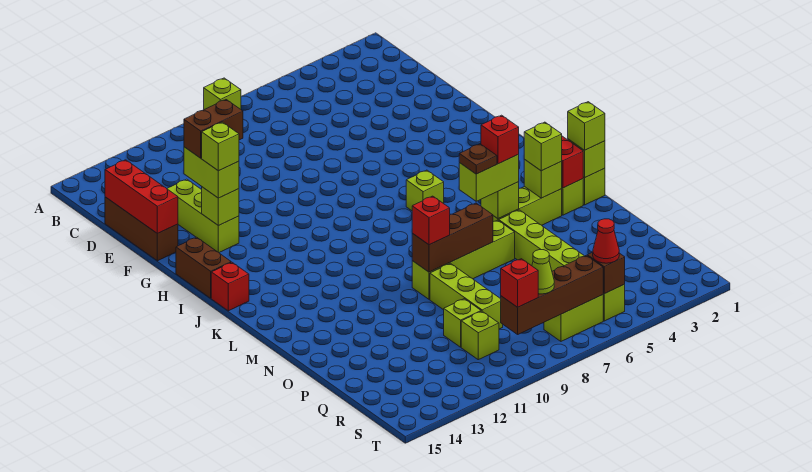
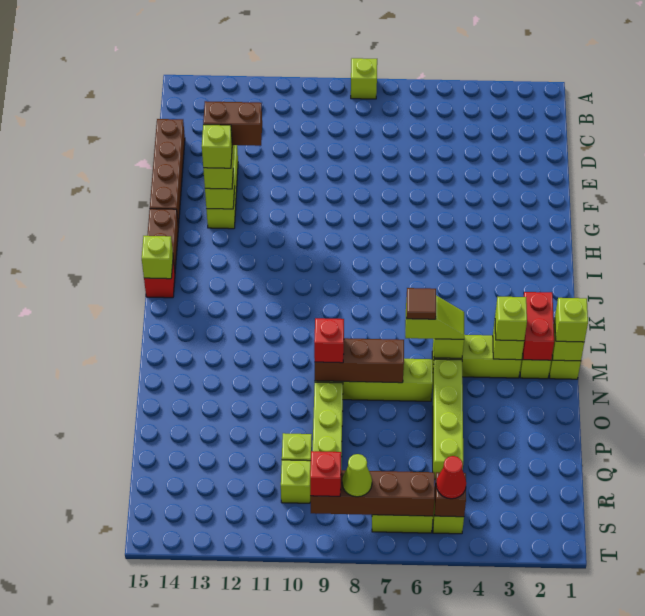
brown brick D15:F15 level 1 -> brown brick D15:G15 level 1
red brick D15:F15 level 2 -> none
lime brick J6 level 1 -> lime brick J15 level 2
lime brick M5:M6 level 3 -> lime slope M5:M6 level 3 top 6
red brick M5 level 4 -> none
brown plate M6 level 4 -> brown tile M6 level 4

